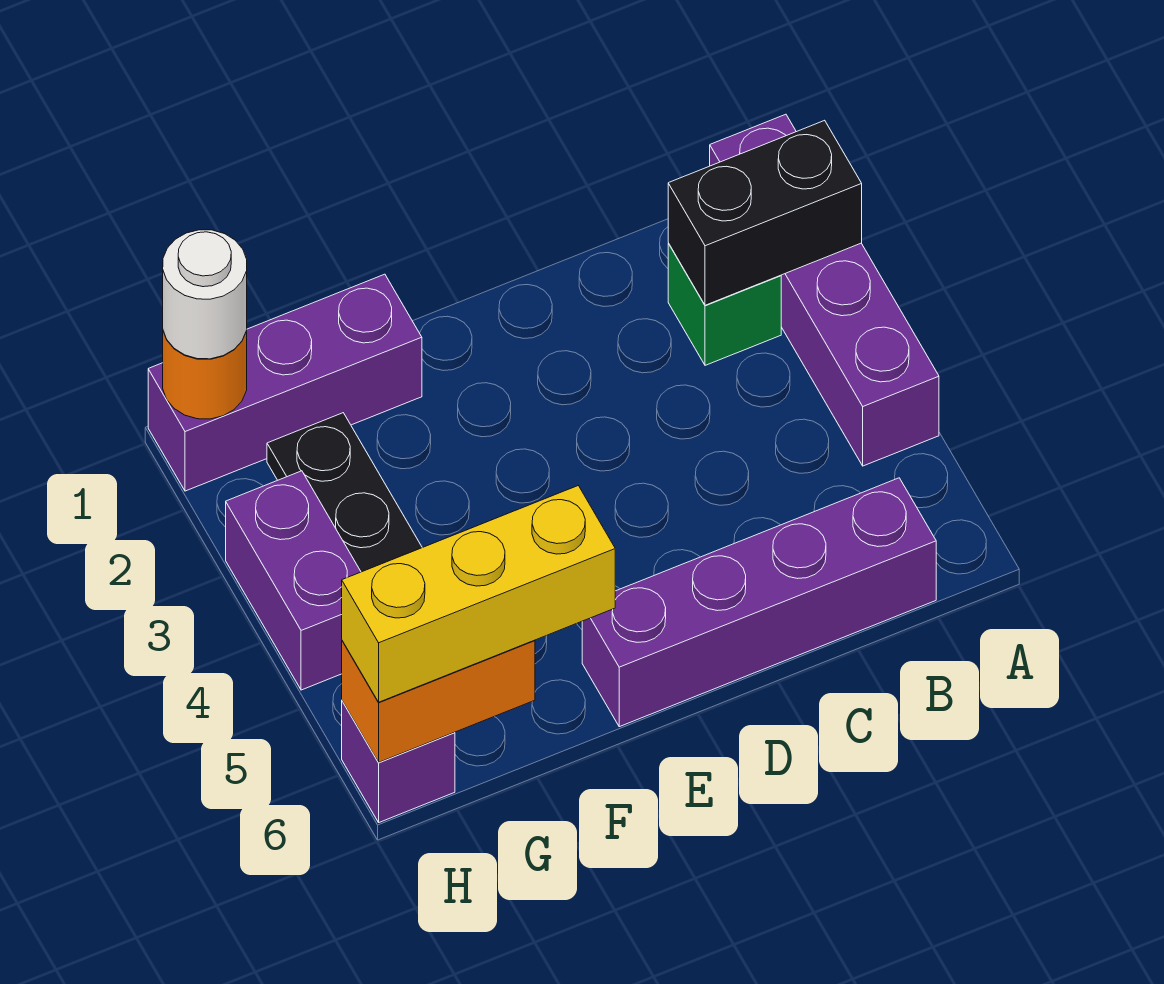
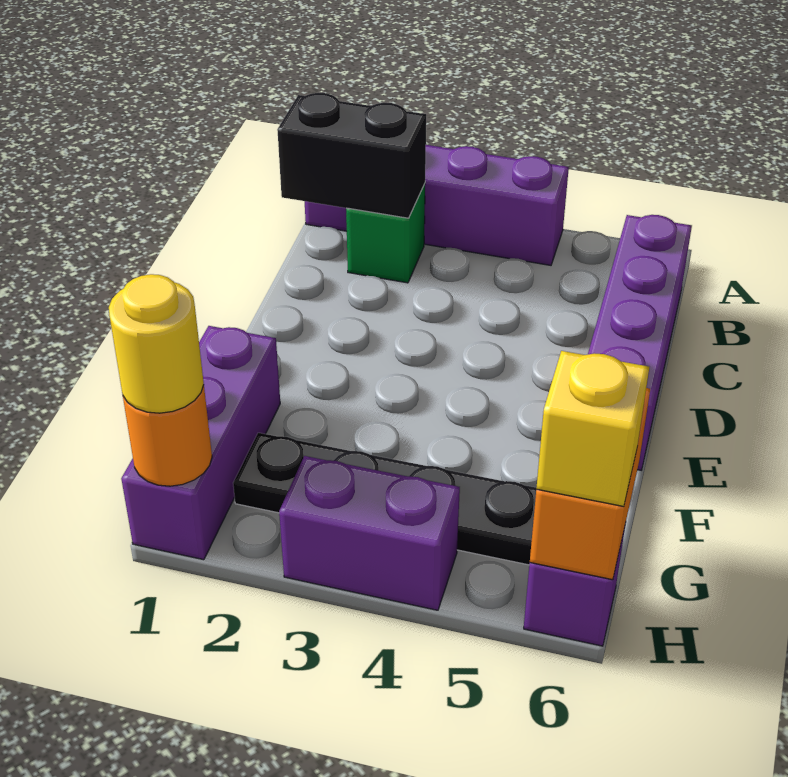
black brick A2:B2 level 2 -> black brick B1:B2 level 2
yellow brick F6:H6 level 3 -> yellow brick H6 level 3
white round brick H1 level 3 -> yellow round brick H1 level 3

